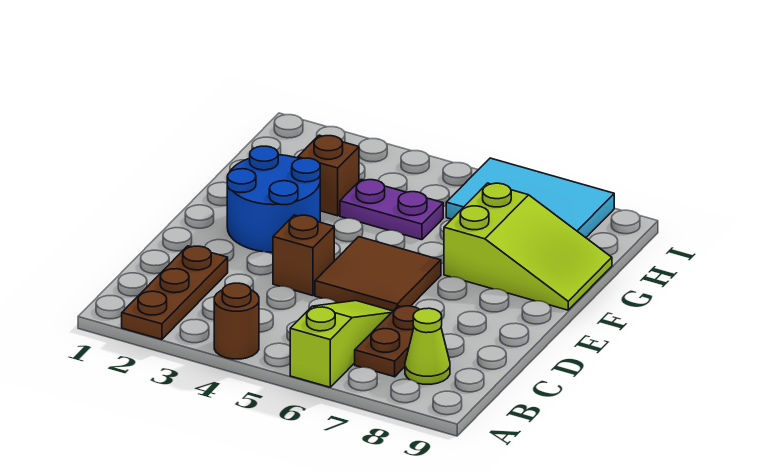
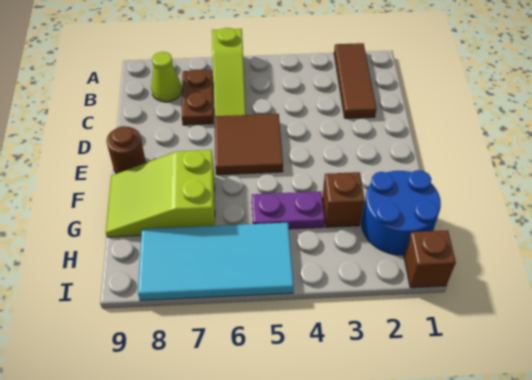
brown plate A2:C2 level 1 -> brown tile A2:C2 level 1
brown round brick A4 level 1 -> brown round brick E9 level 1
brown brick D4 level 1 -> brown brick I1 level 1
blue round brick E2:F3 level 1 -> blue round brick G1:H2 level 1
cyan tile H6:I8 level 1 -> cyan tile H5:I8 level 1

